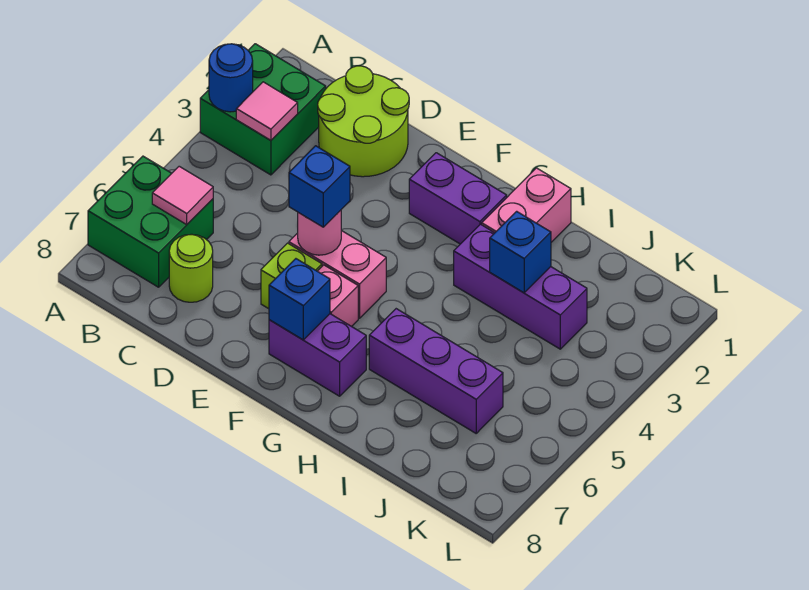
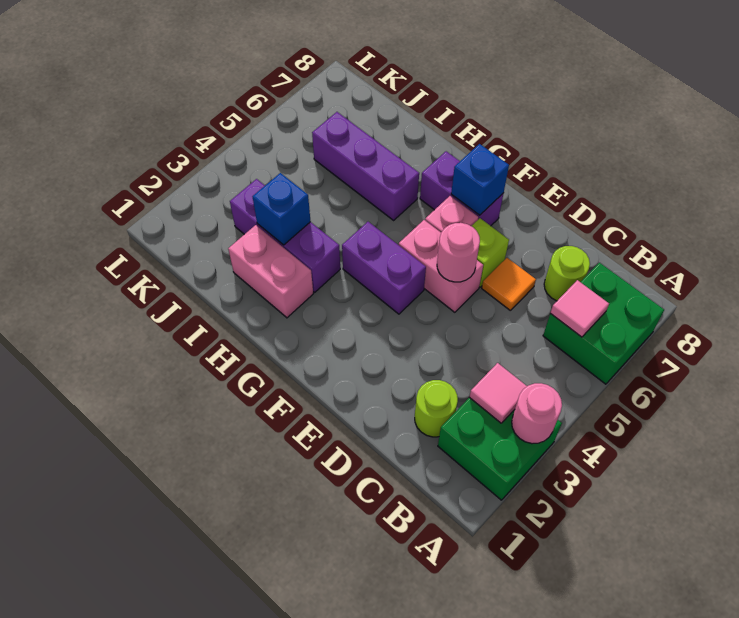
blue round brick A3 level 2 -> pink round brick A3 level 2
lime round brick C1:D2 level 1 -> lime round brick C2 level 1
none -> orange tile D6 level 1
blue brick E5 level 3 -> none
purple brick F2:G2 level 1 -> purple brick F4:G4 level 1
pink brick H1:H2 level 1 -> pink brick H2:I2 level 1

